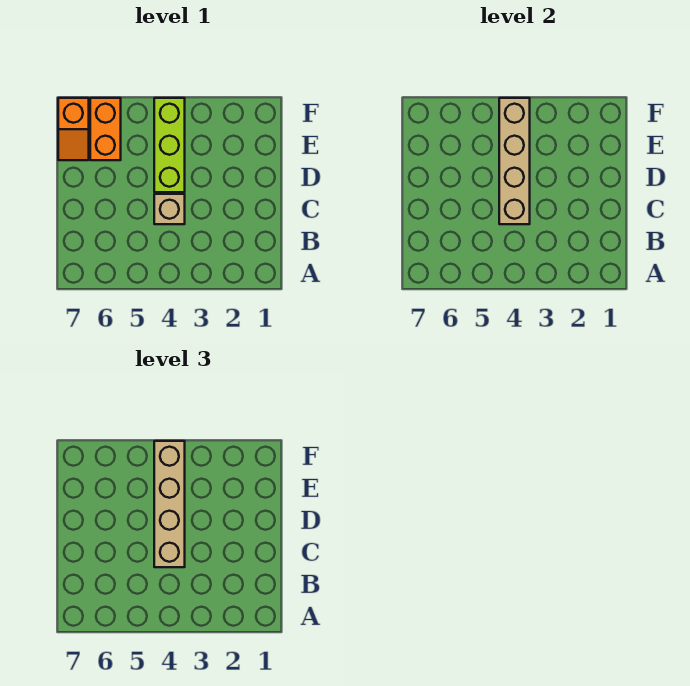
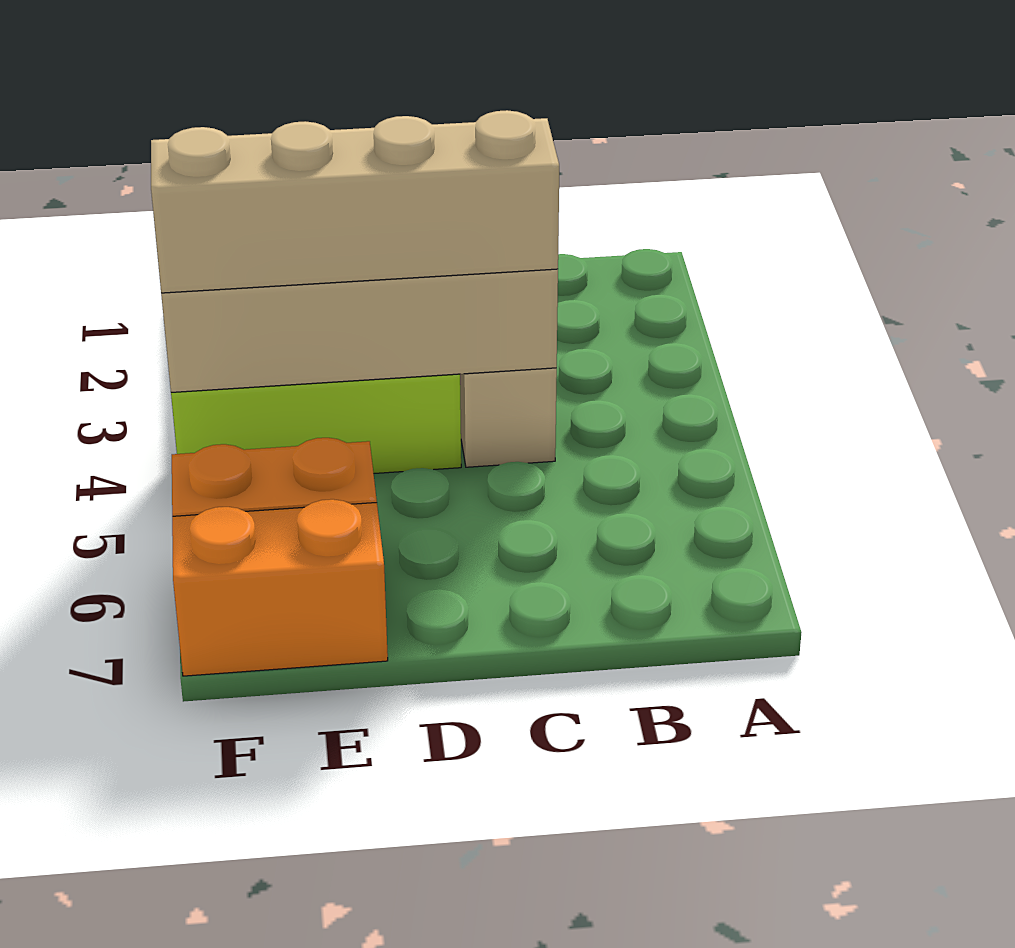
orange slope E7:F7 level 1 top F -> orange brick E7:F7 level 1

